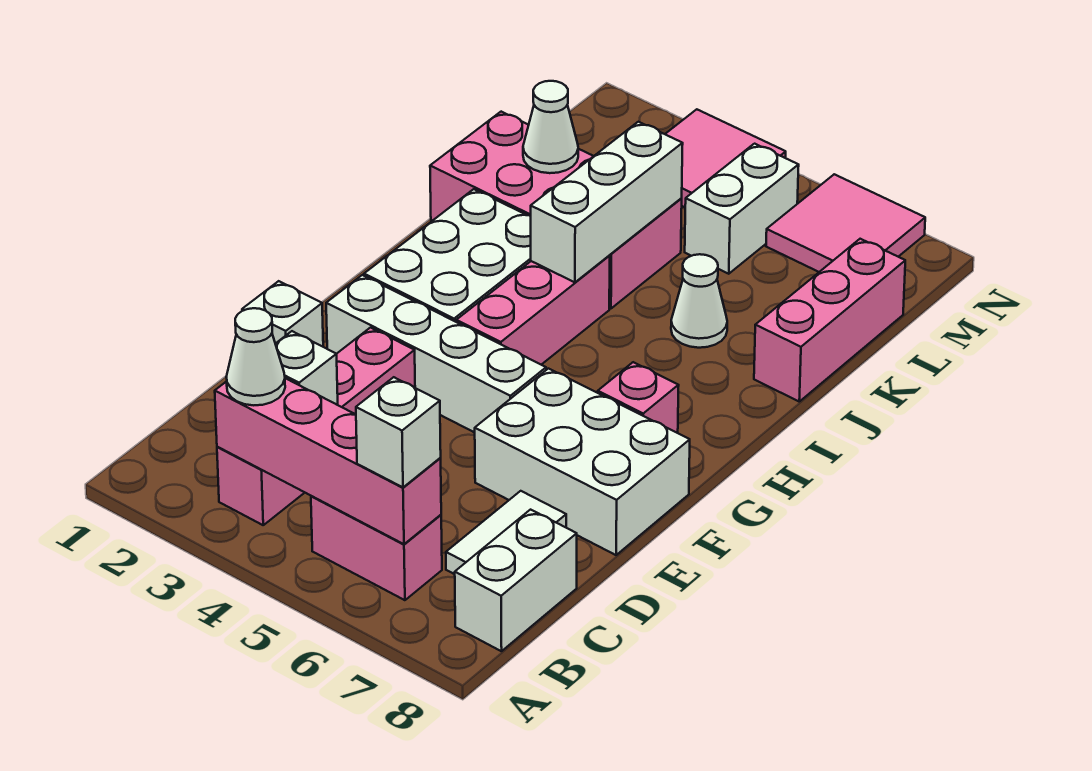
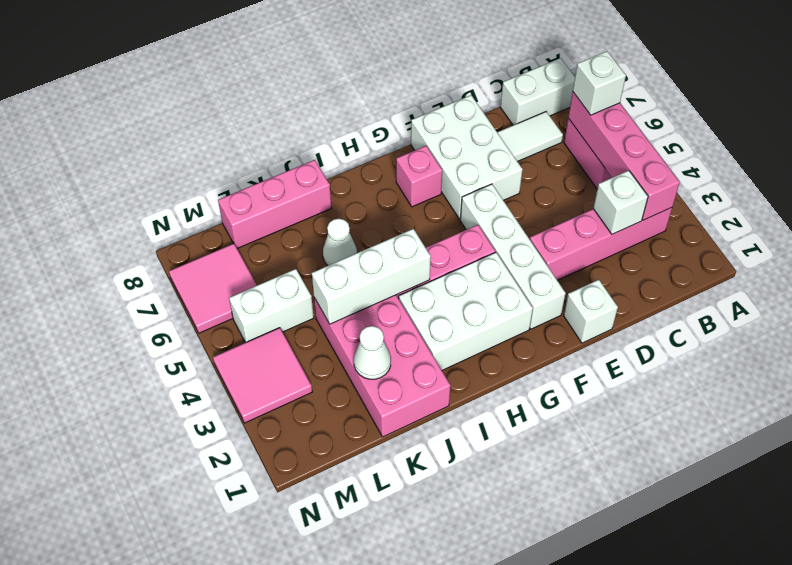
white cone B3 level 3 -> none

